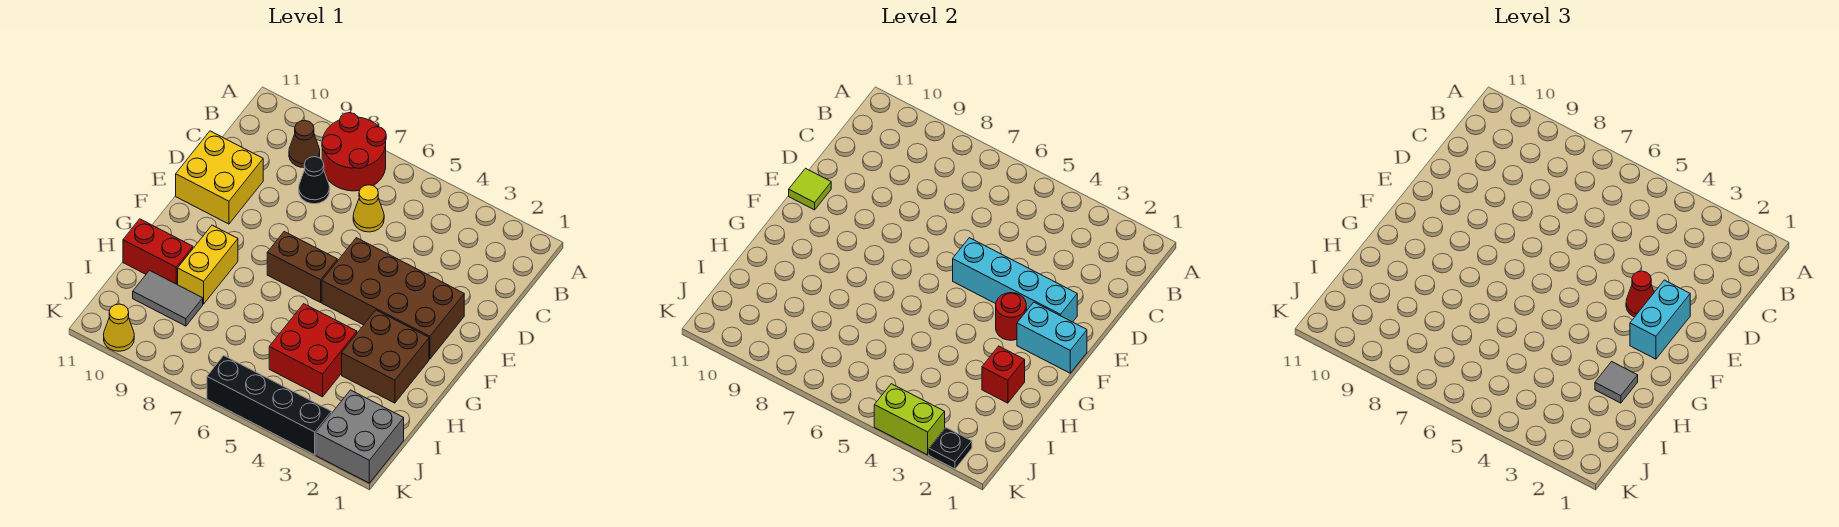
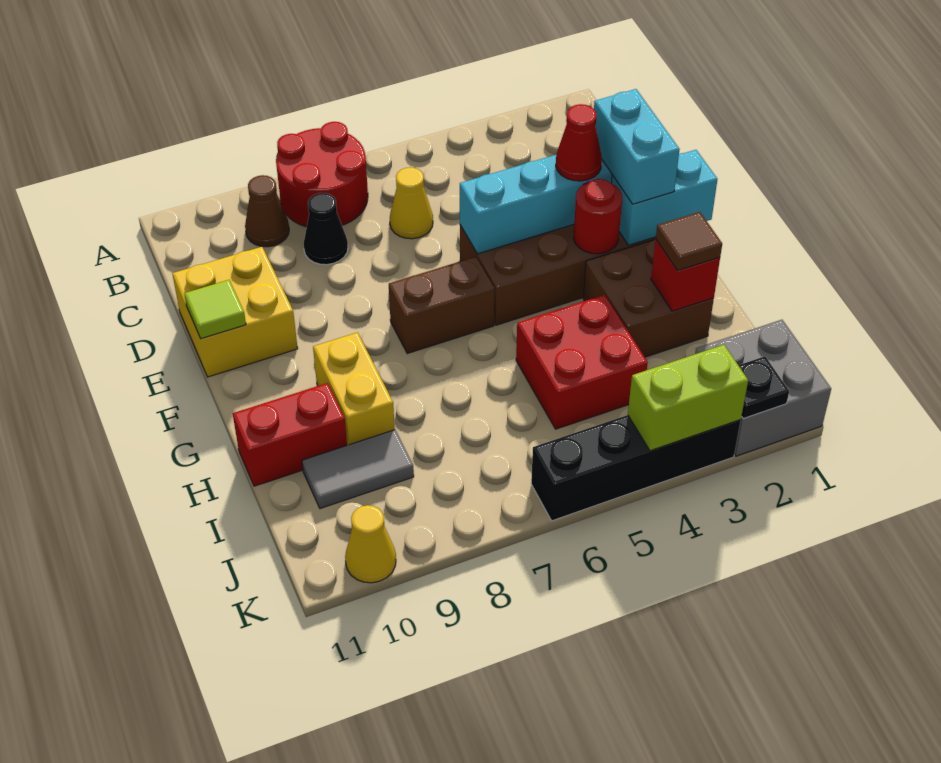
grey tile H2 level 3 -> brown tile H2 level 3

